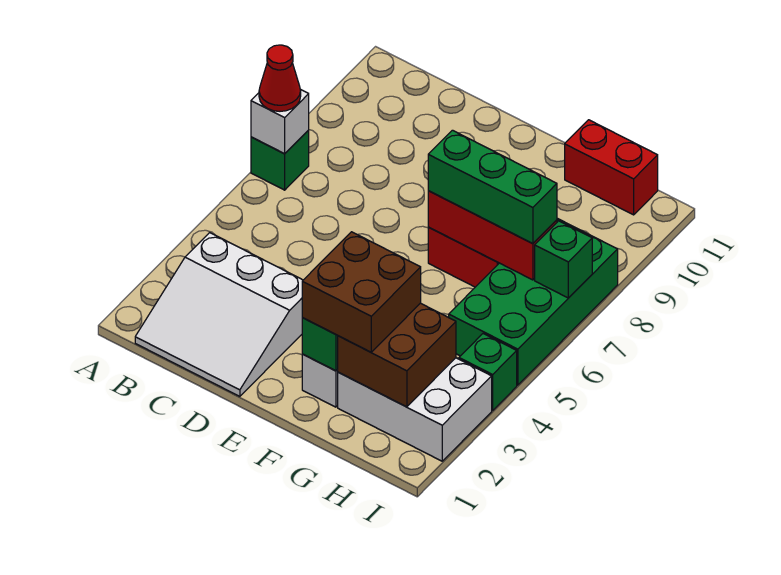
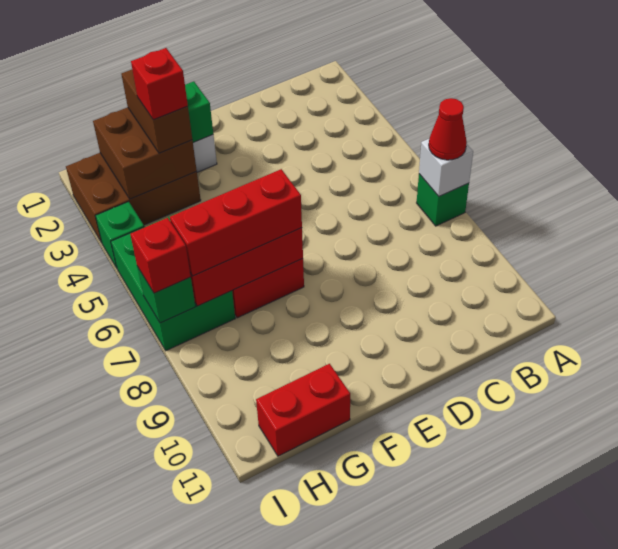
white slope B1:D3 level 1 top 3 -> none
brown brick F2:G3 level 3 -> brown brick G2:G3 level 3
green brick F7:H7 level 3 -> red brick F7:H7 level 3
white brick G2:I3 level 1 -> brown brick G2:I3 level 1
none -> red brick G3 level 4
green brick H5:I8 level 1 -> green brick H5:I7 level 1
none -> red brick I7 level 3

